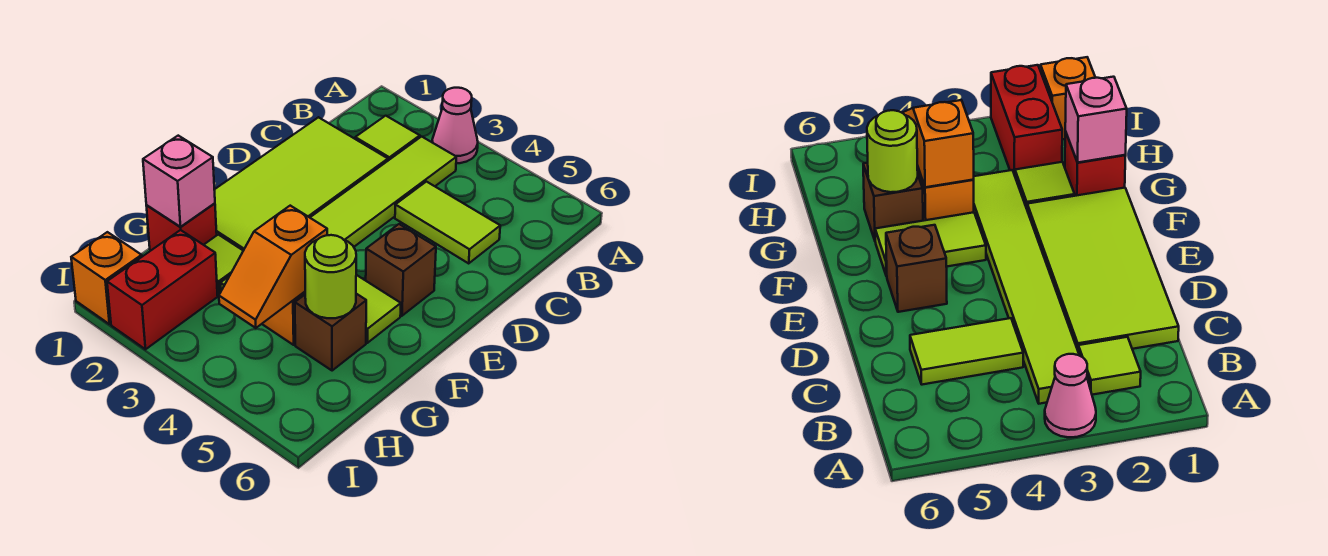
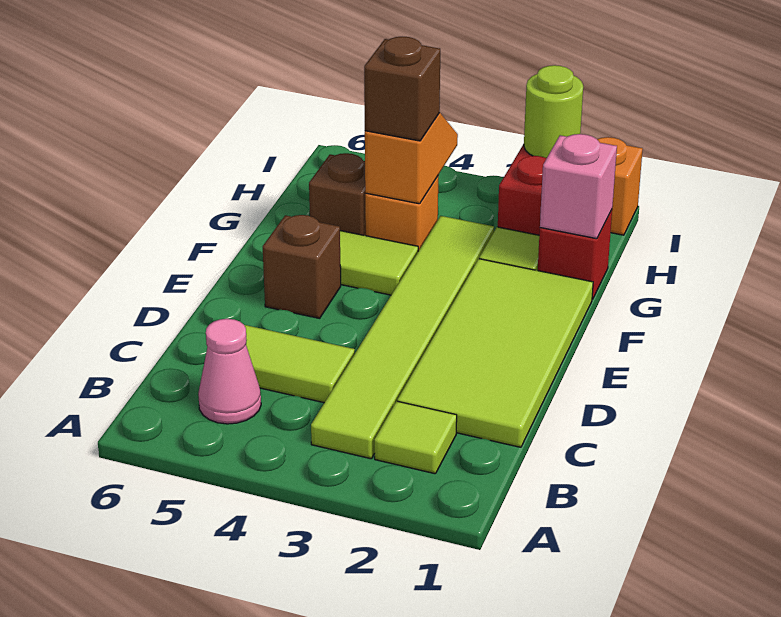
pink cone A3 level 1 -> pink cone B5 level 1
none -> brown brick G4 level 3
lime round brick G5 level 2 -> lime round brick I2 level 2

